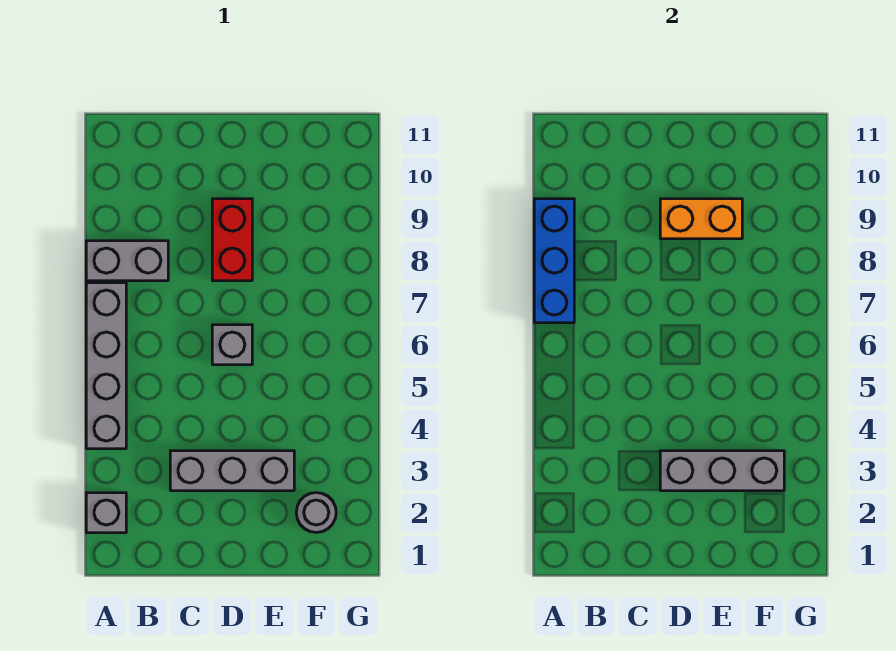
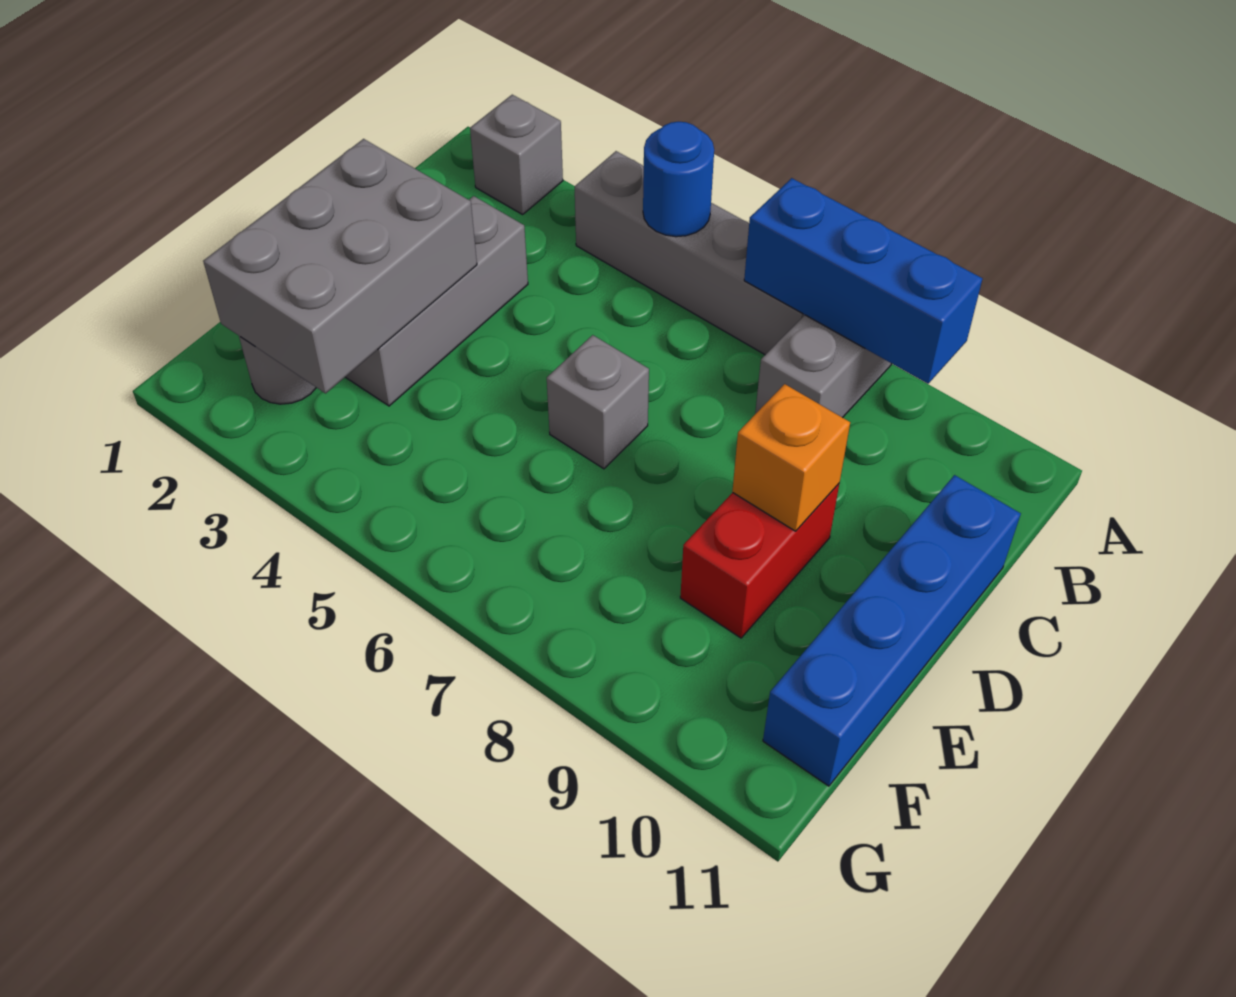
none -> blue round brick A5 level 2
none -> blue brick C11:F11 level 1
grey brick D3:F3 level 2 -> grey brick D2:F3 level 2
red brick D8:D9 level 1 -> red brick D9:E9 level 1
orange brick D9:E9 level 2 -> orange brick D9 level 2

